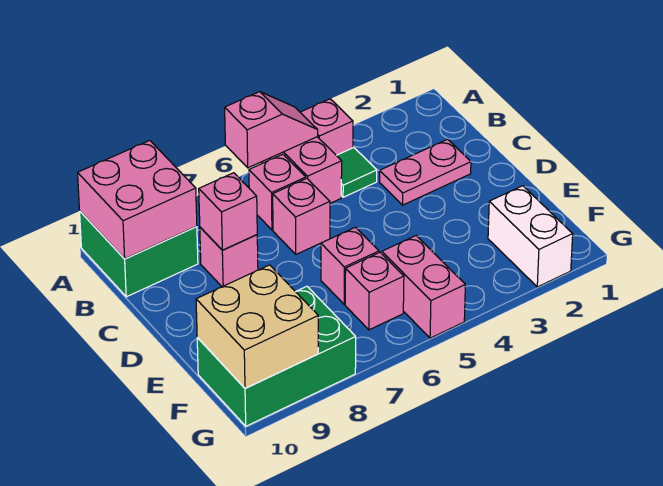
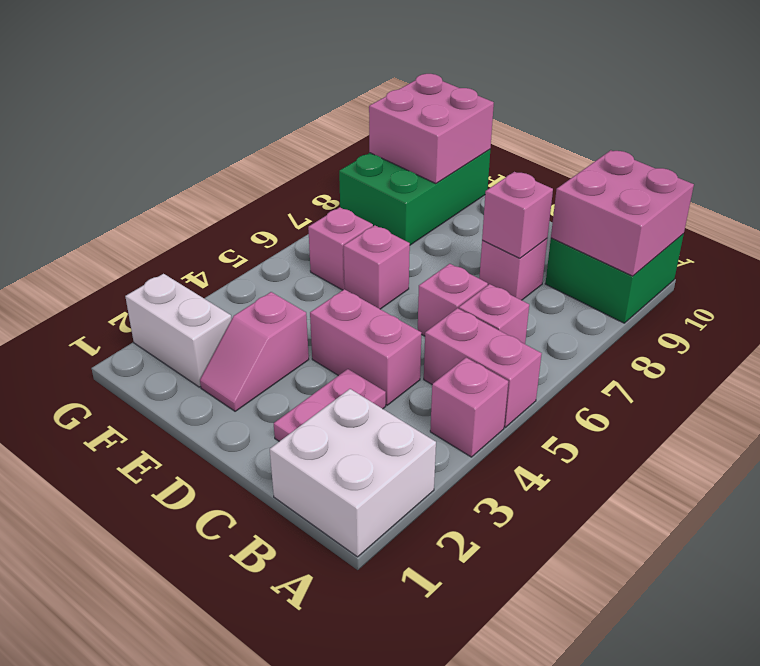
none -> white brick A1:B2 level 1
pink slope A5:A6 level 2 top 6 -> pink slope E2:E3 level 1 top 3
green tile B4 level 1 -> none
pink brick F5:G5 level 1 -> pink brick C4:D4 level 1
tan brick F9:G10 level 2 -> pink brick F9:G10 level 2

